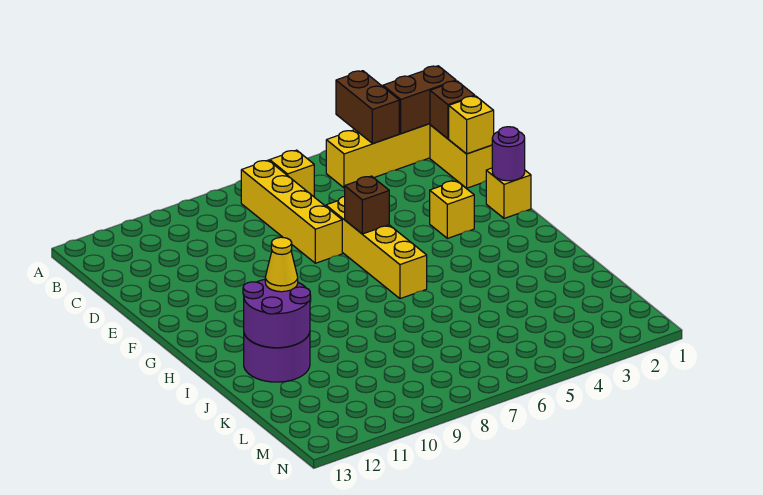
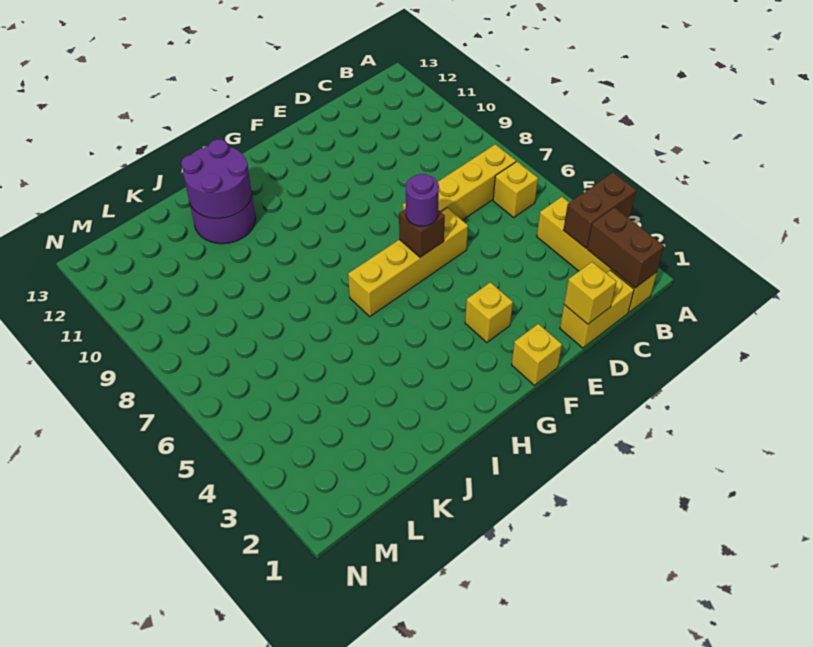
brown brick C1 level 2 -> none
purple round brick F1 level 2 -> purple round brick F6 level 3
yellow cone I11 level 3 -> none

